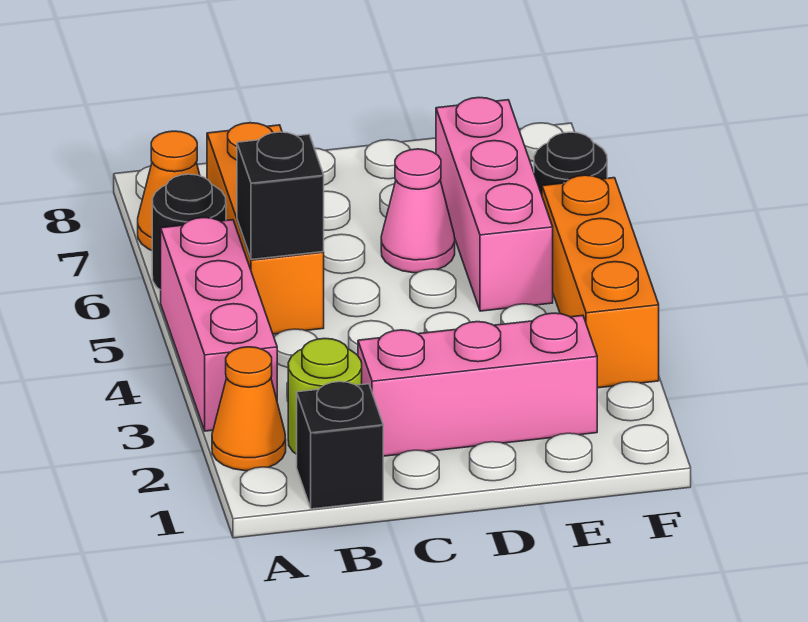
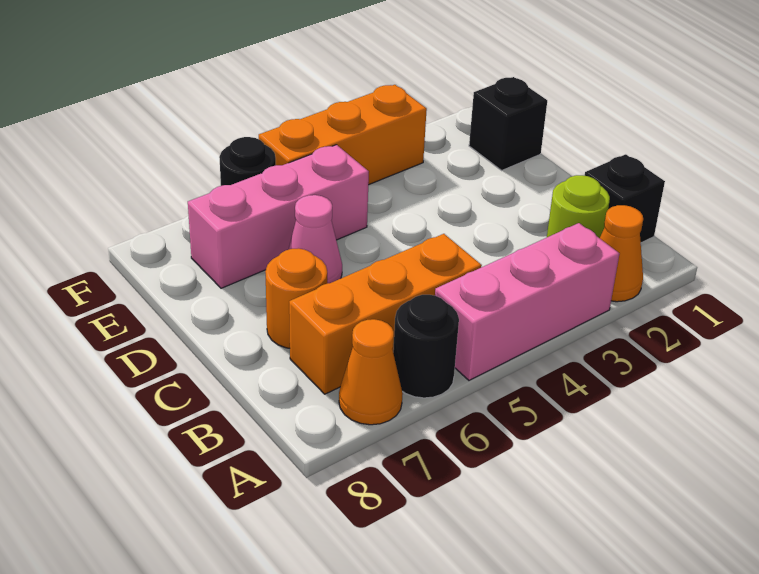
black brick B5 level 2 -> black brick E1 level 1
pink brick C2:E2 level 1 -> none
none -> orange round brick C7 level 1

